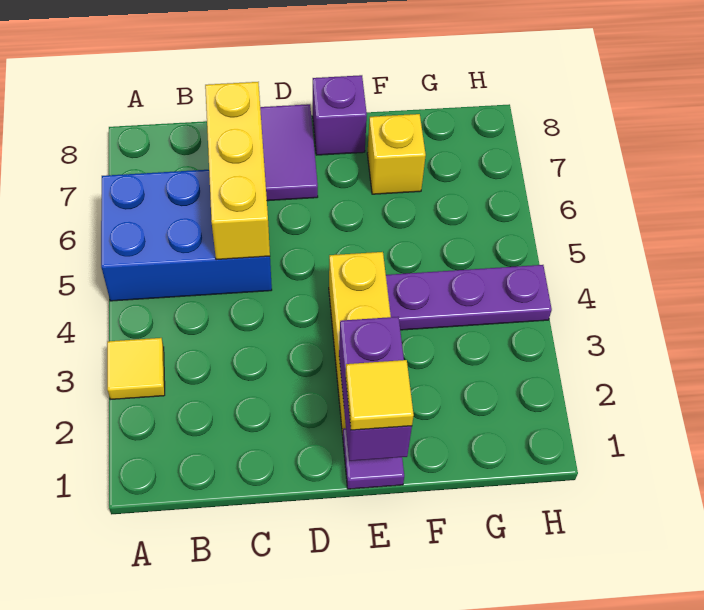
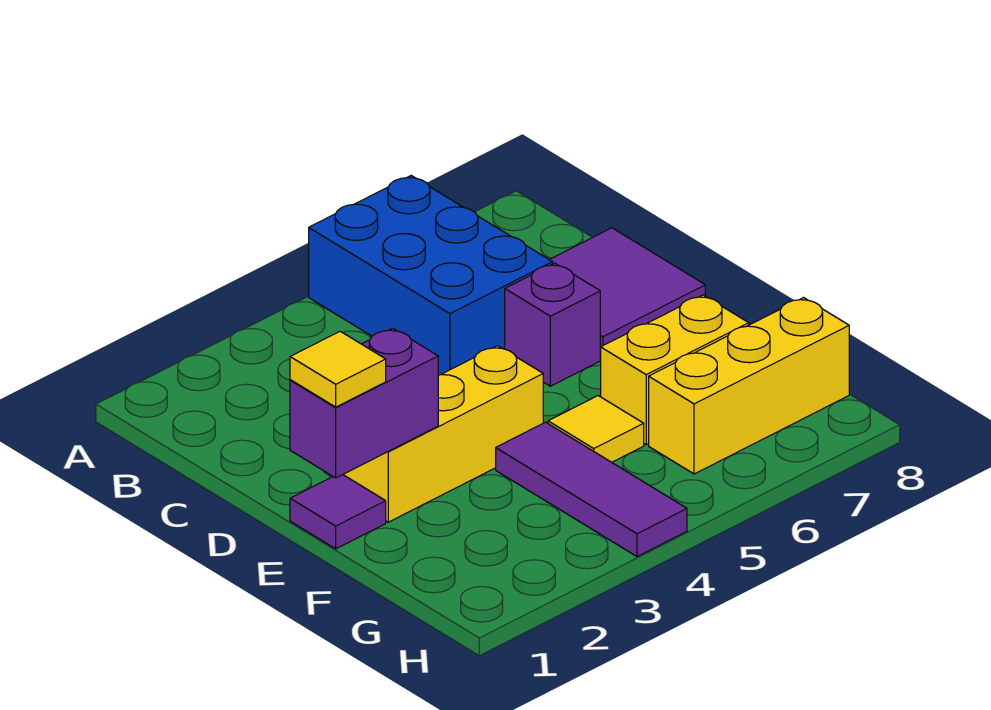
yellow tile A3 level 1 -> yellow tile F5 level 1
yellow brick C5:C7 level 2 -> yellow brick G6:G8 level 1
purple brick E8 level 1 -> purple brick D6 level 1
purple plate F4:H4 level 1 -> purple tile F4:H4 level 1
yellow brick F7 level 1 -> yellow brick F6:F7 level 1

